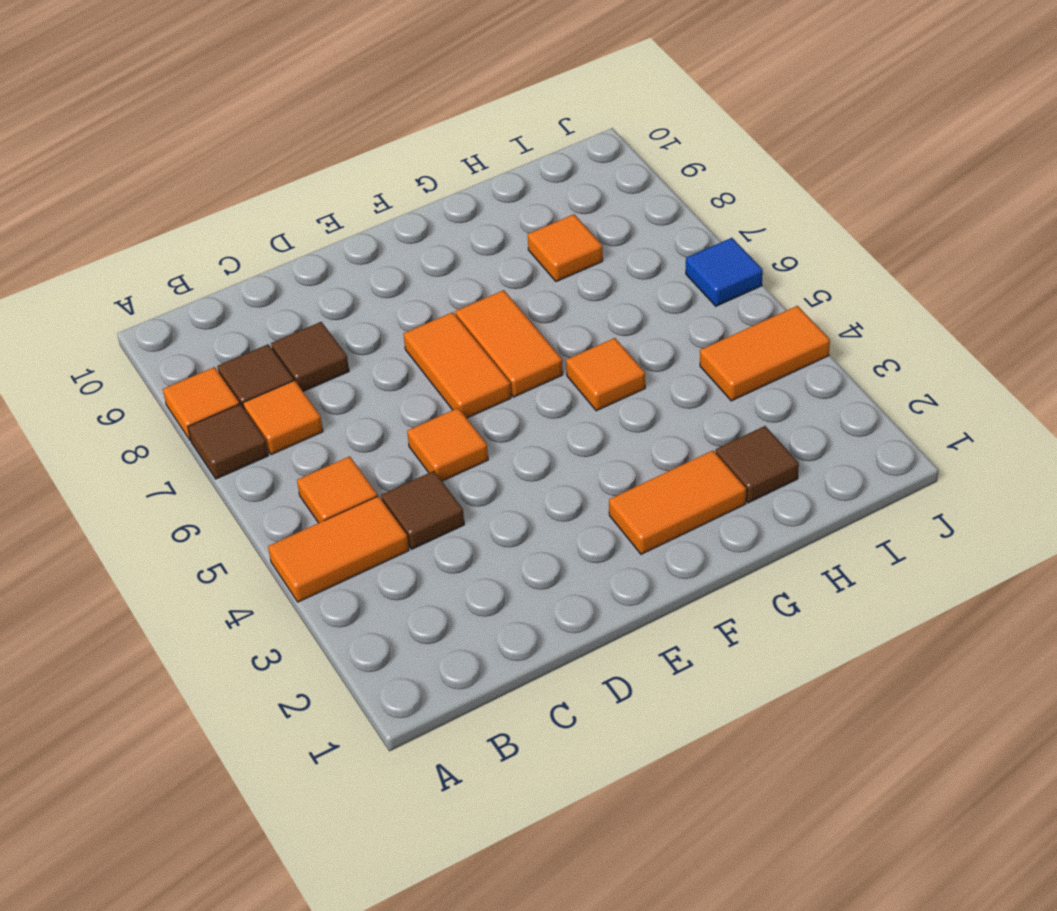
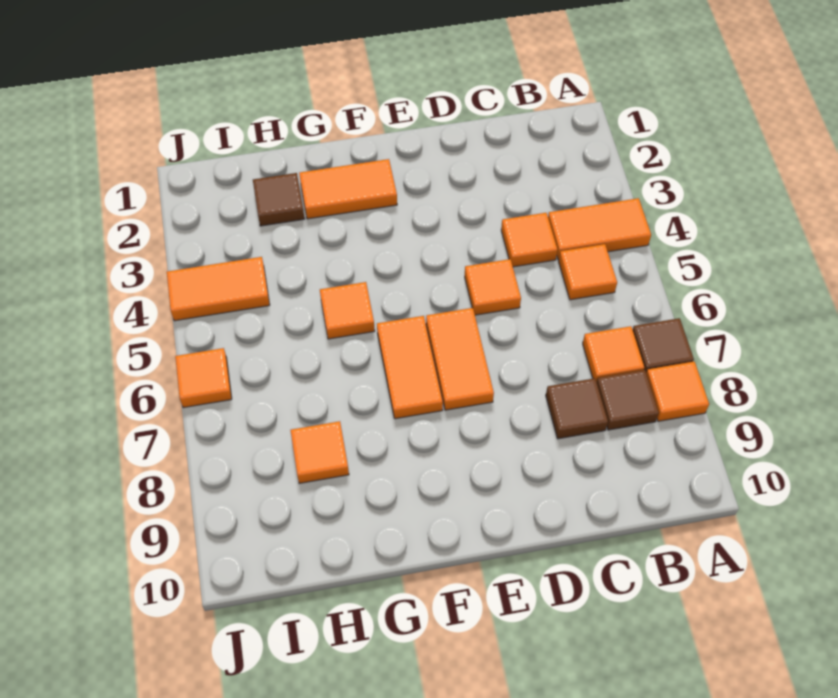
brown tile C4 level 1 -> orange tile C4 level 1
blue tile J6 level 1 -> orange tile J6 level 1

